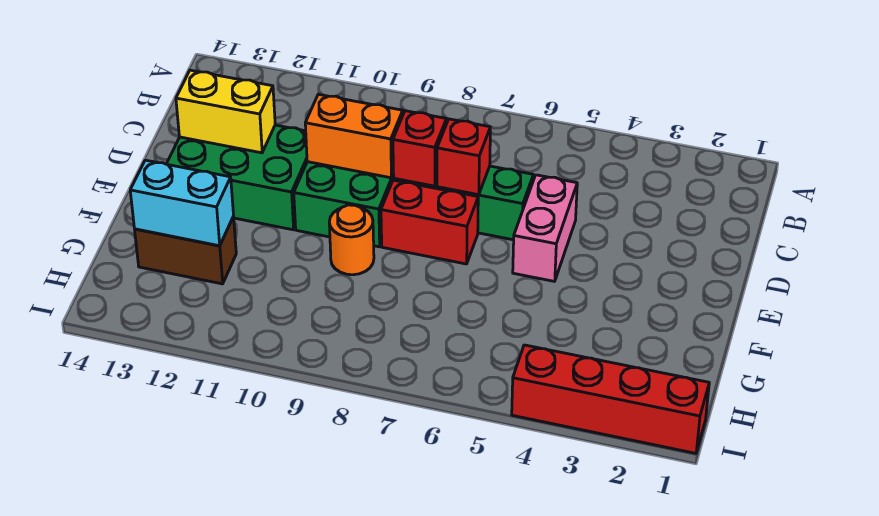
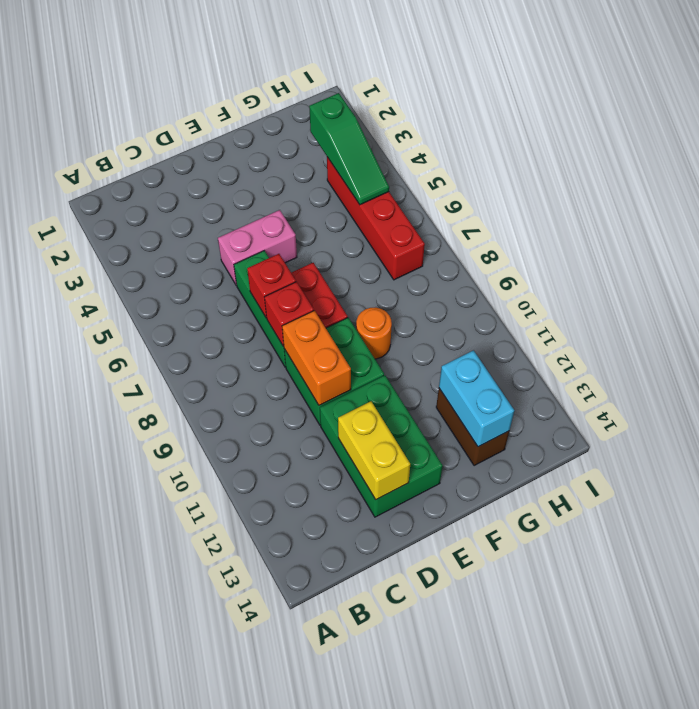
none -> green slope H3:H5 level 2 top 3
red brick I1:I4 level 1 -> red brick H4:H7 level 1

